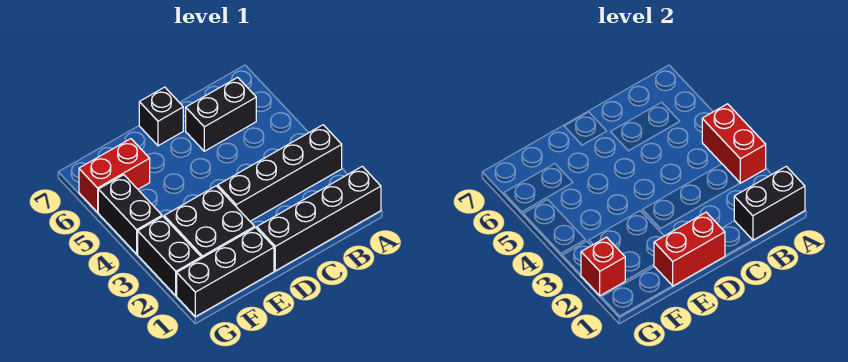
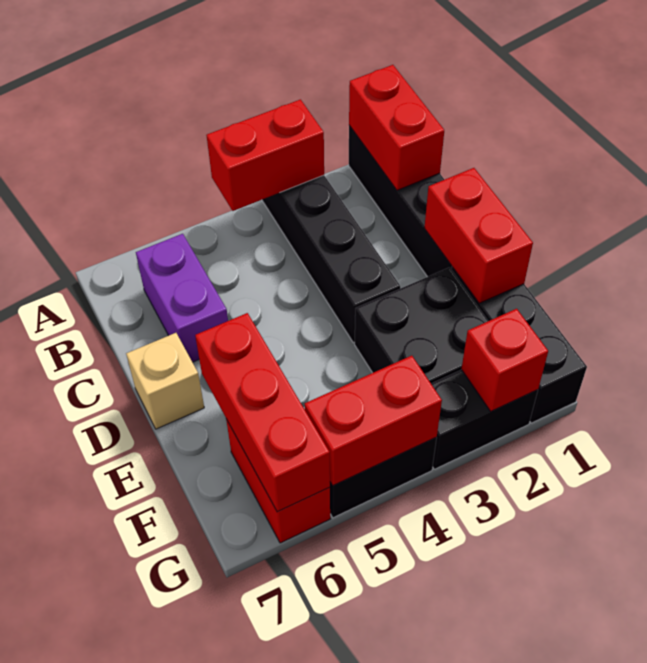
black brick A1:B1 level 2 -> red brick A1:B1 level 2
black brick B6:C6 level 1 -> purple brick B6:C6 level 1
black brick D7 level 1 -> tan brick D7 level 1
none -> red brick E6:G6 level 2
none -> red brick G4:G5 level 2

